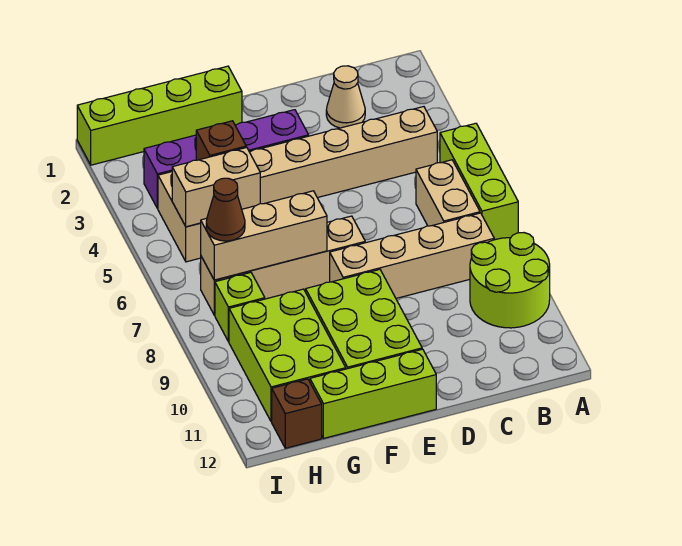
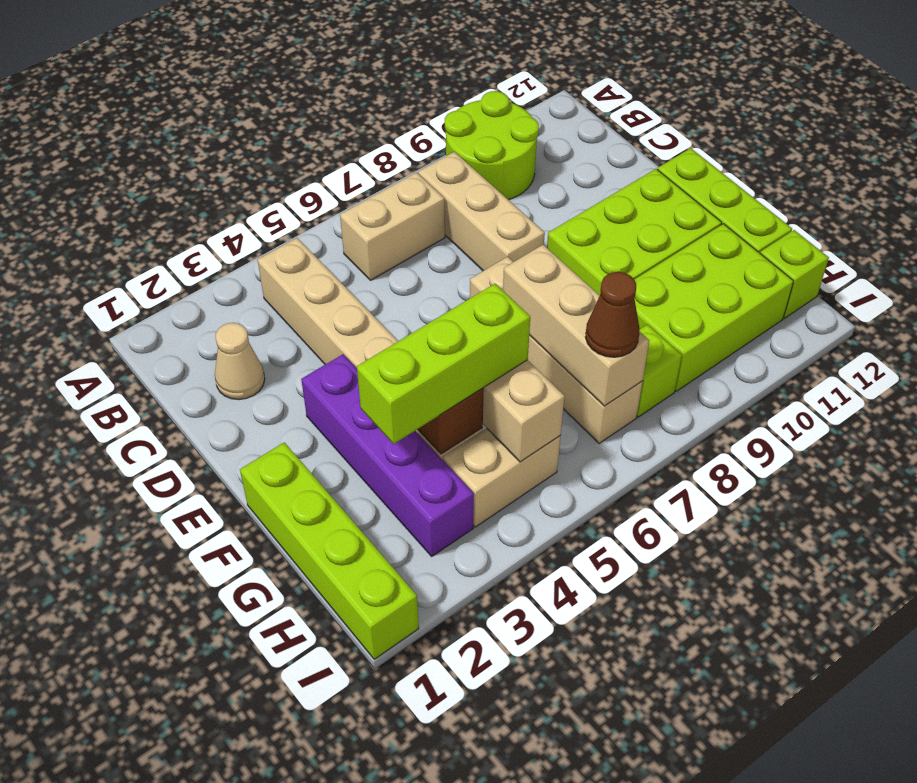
lime brick A5:A7 level 1 -> lime brick G3:G5 level 3
tan brick B8:E8 level 1 -> tan brick B8:D8 level 1
brown brick H12 level 1 -> lime brick H12 level 1

